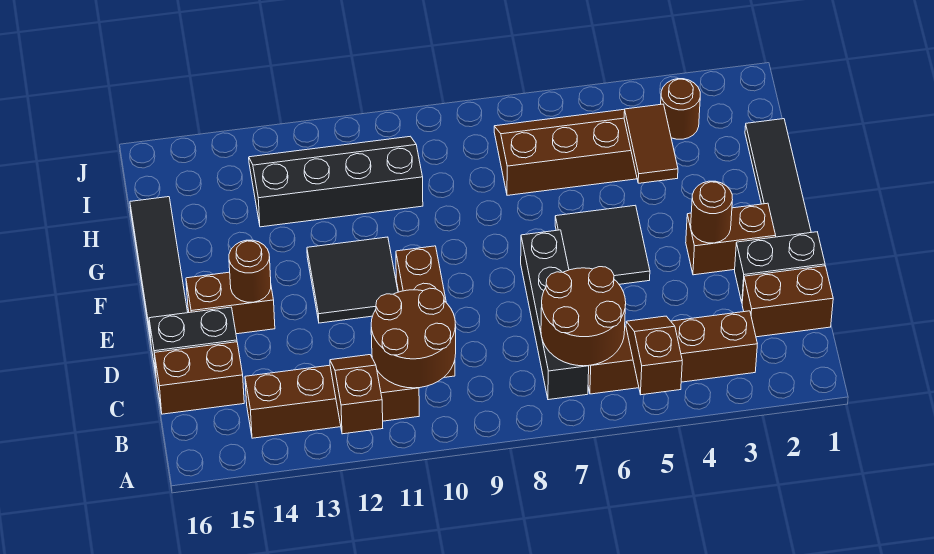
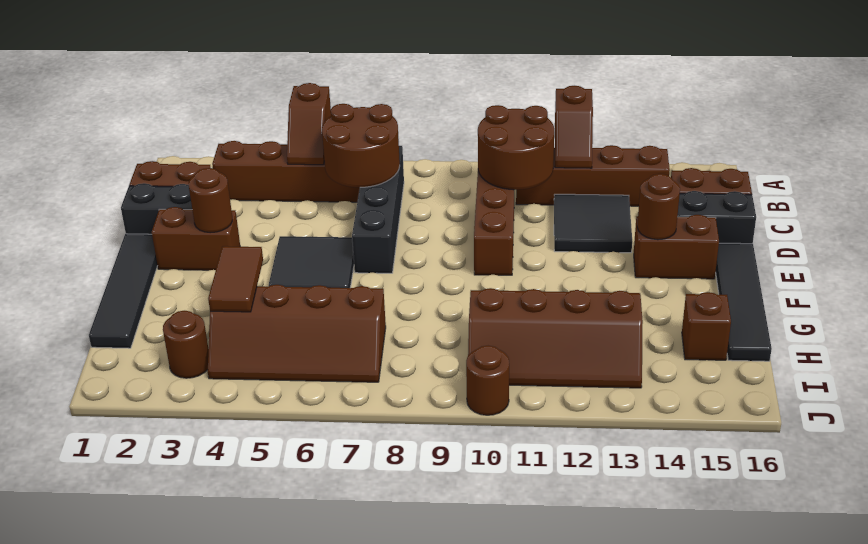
black tile E11:F12 level 1 -> black tile C12:D13 level 1
black slope H10:I13 level 1 top H -> brown slope H10:I13 level 1 top H
none -> brown brick H15 level 1
none -> brown round brick J10 level 1

